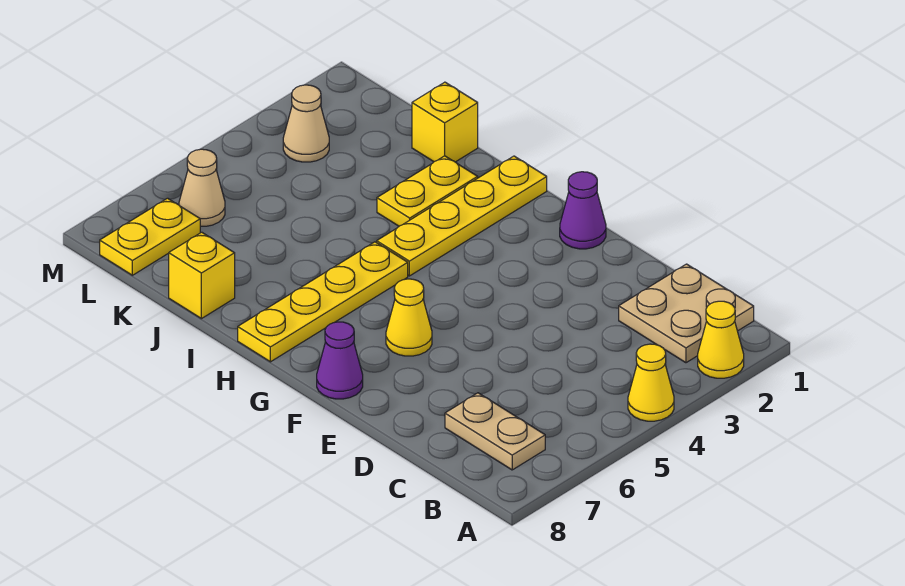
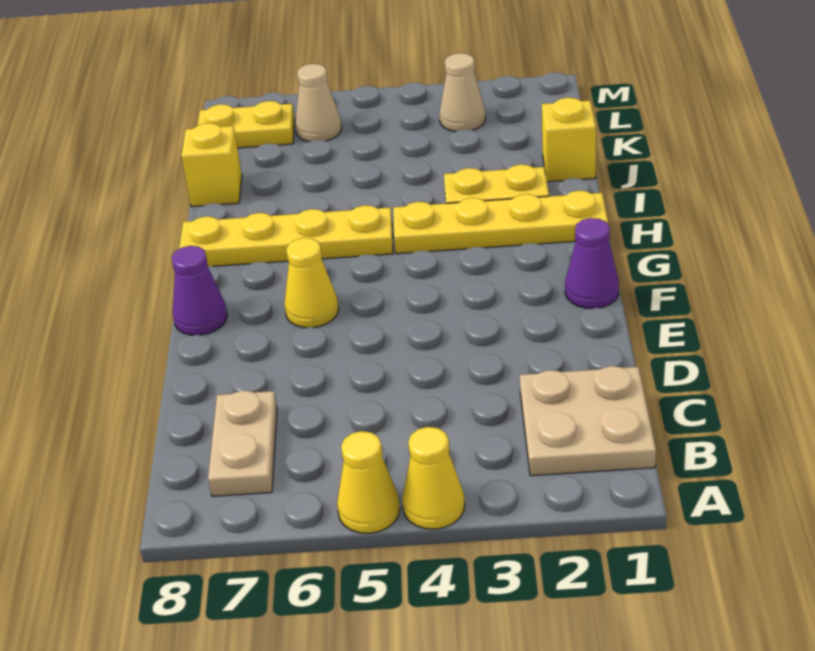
yellow cone A2 level 1 -> yellow cone A5 level 1

